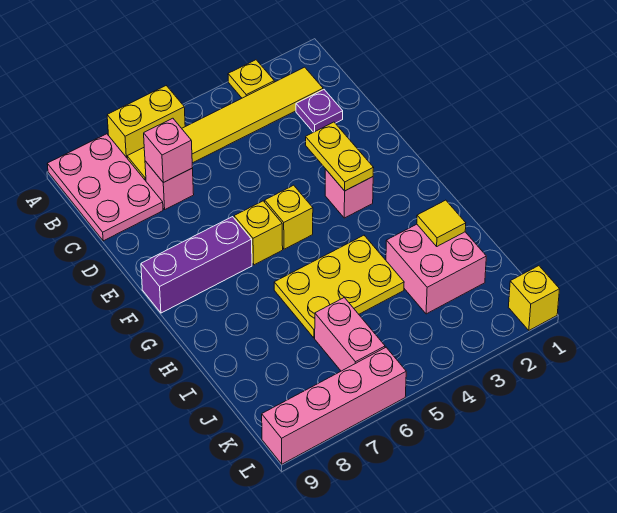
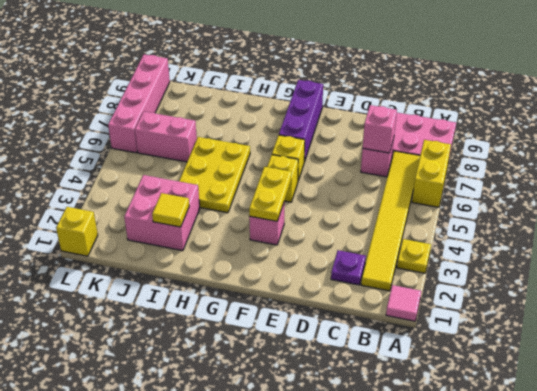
none -> pink tile A1 level 1
yellow plate E3:F3 level 2 -> yellow plate F3:F4 level 2

